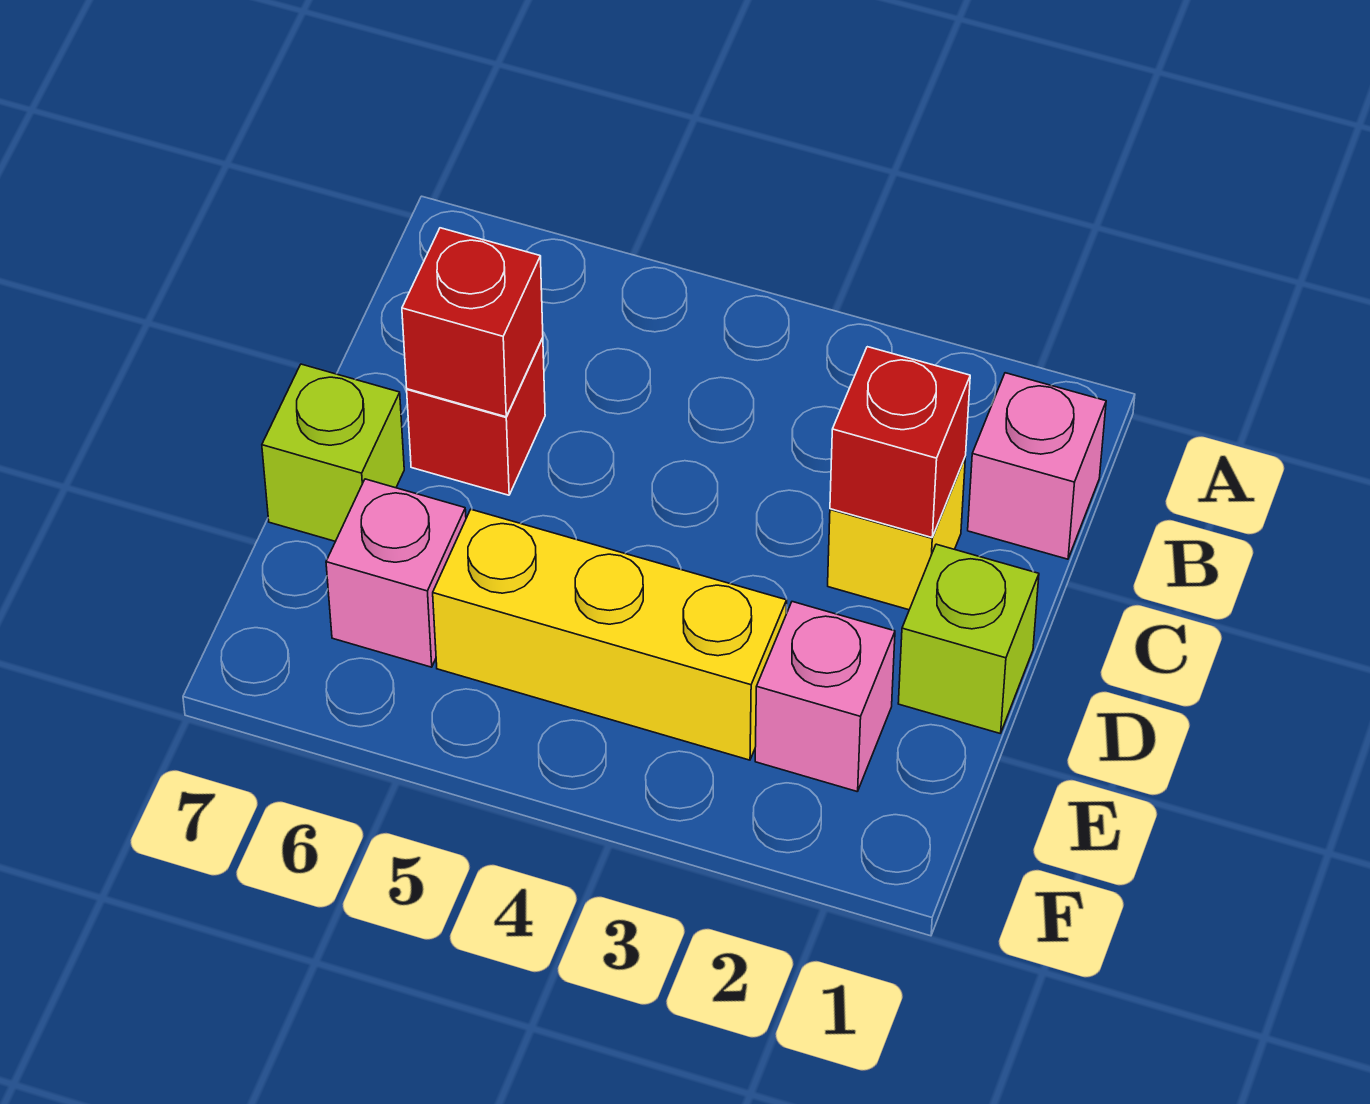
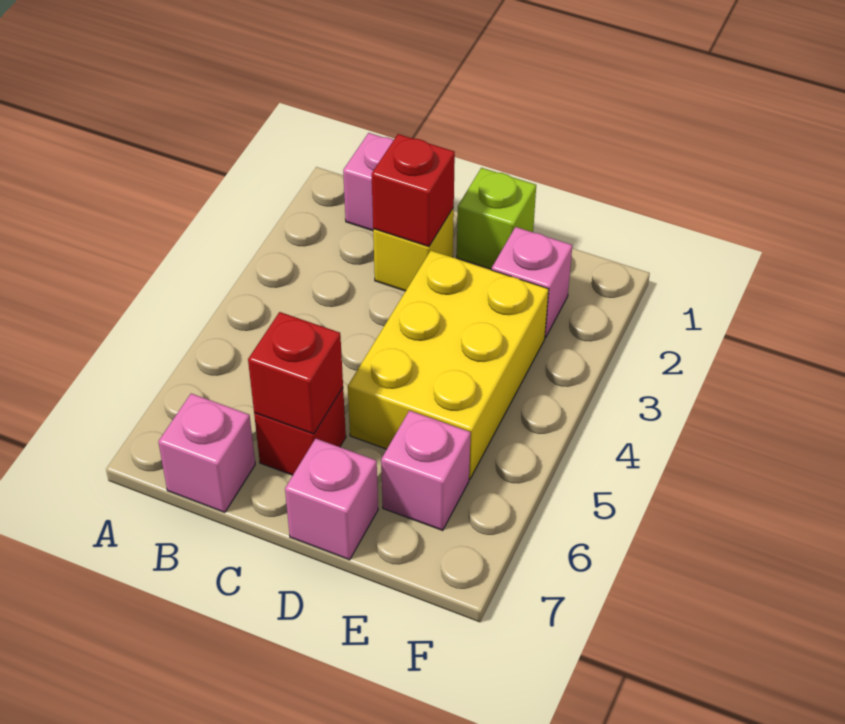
none -> pink brick B7 level 1
lime brick D7 level 1 -> pink brick D7 level 1
yellow brick E3:E5 level 1 -> yellow brick D3:E5 level 1

